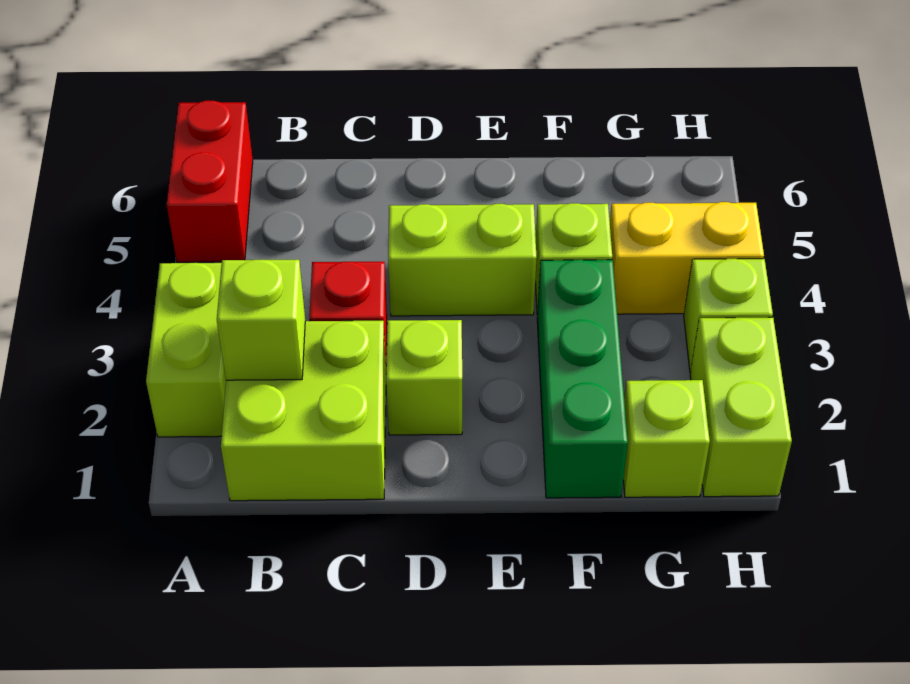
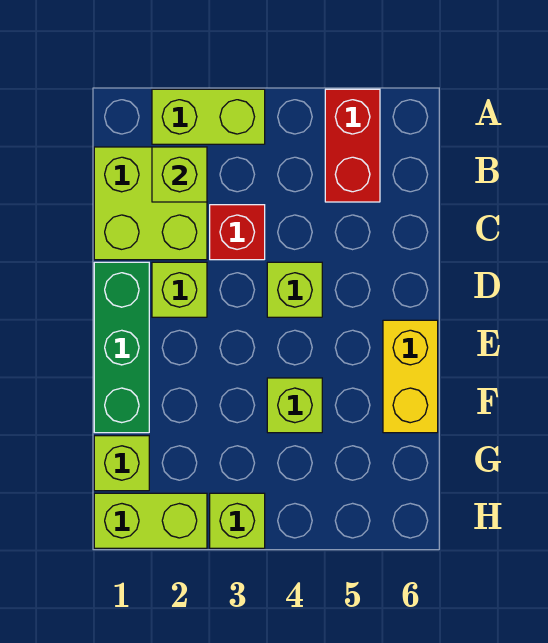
red brick A5:A6 level 1 -> red brick A5:B5 level 1
lime brick D4:E4 level 1 -> lime brick D4 level 1
green brick F1:F3 level 1 -> green brick D1:F1 level 1
yellow brick G4:H4 level 1 -> yellow brick E6:F6 level 1

